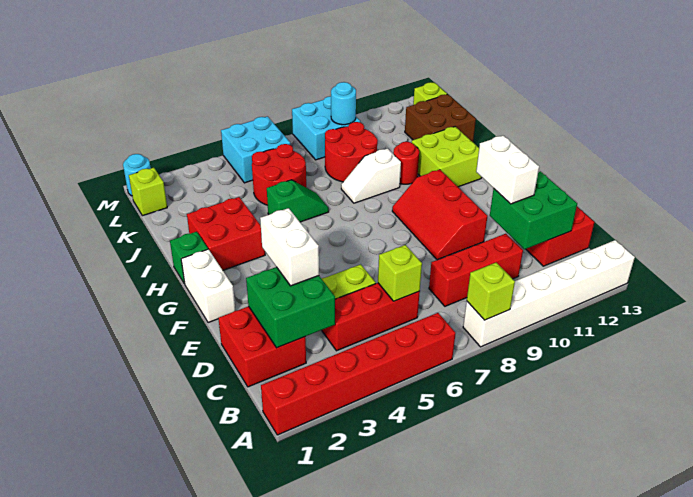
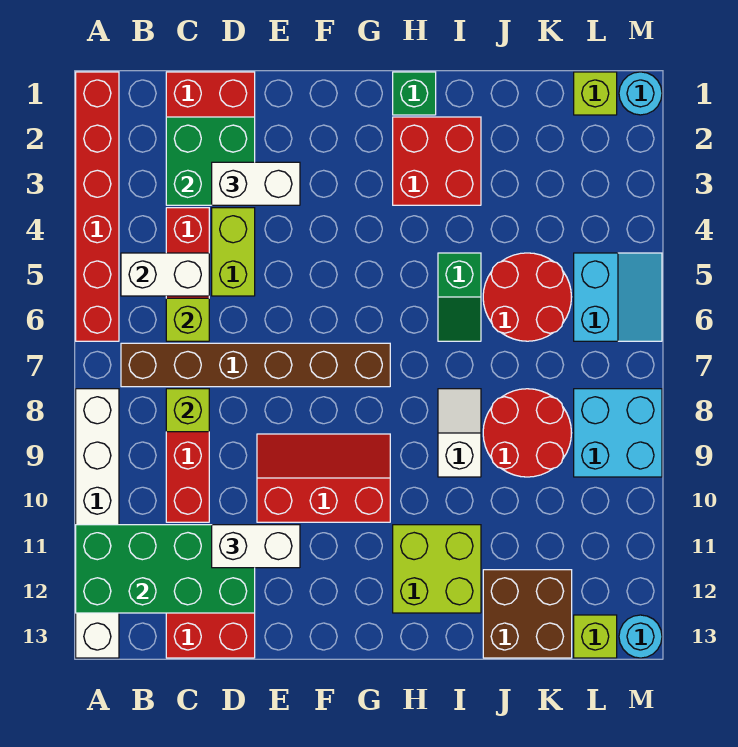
lime brick A8 level 2 -> lime brick C8 level 2
none -> brown brick B7:G7 level 1
green brick C11:D12 level 2 -> green brick A11:D12 level 2
white brick F1:G1 level 1 -> white brick B5:C5 level 2
red round brick I10 level 1 -> none
cyan brick L5:M6 level 1 -> cyan slope L5:M6 level 1 top L
cyan round brick L9 level 2 -> cyan round brick M13 level 1

